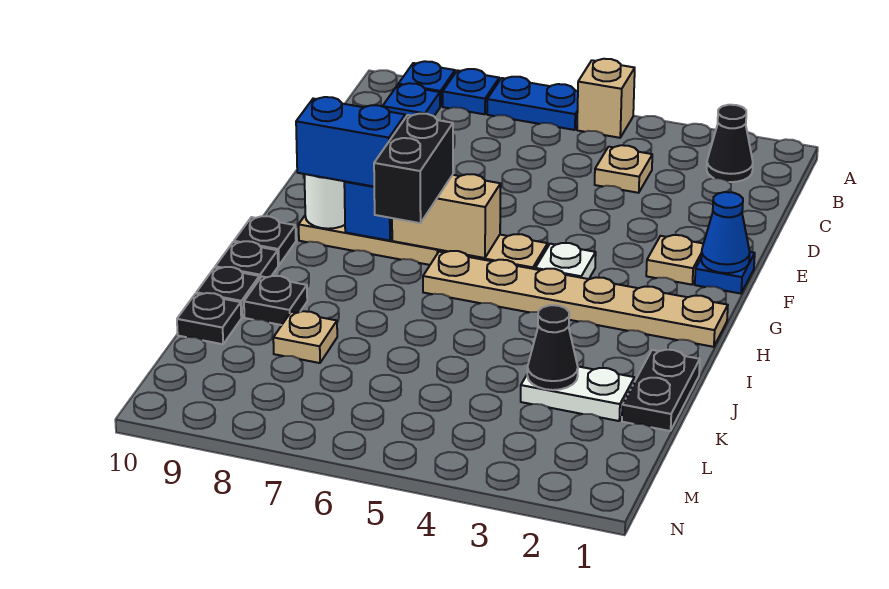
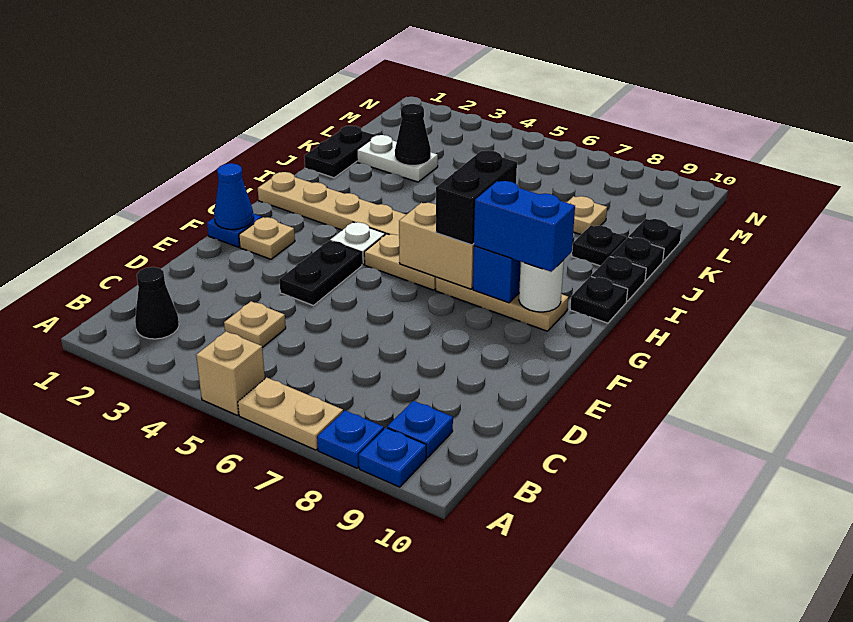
blue plate A6:A7 level 1 -> tan plate A6:A7 level 1
none -> black plate E4:F4 level 1

